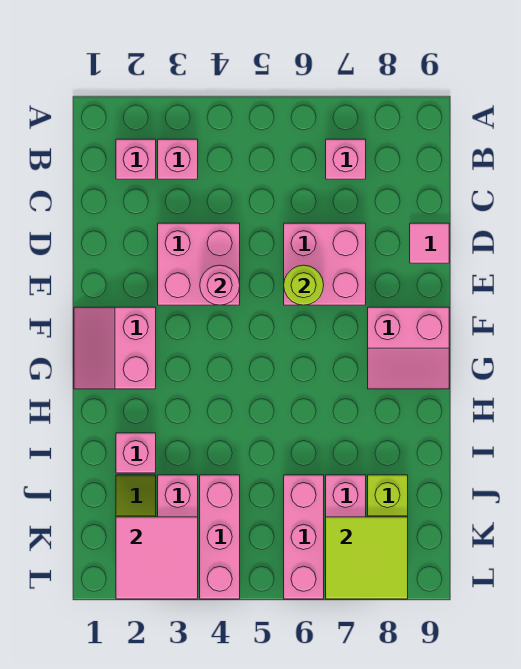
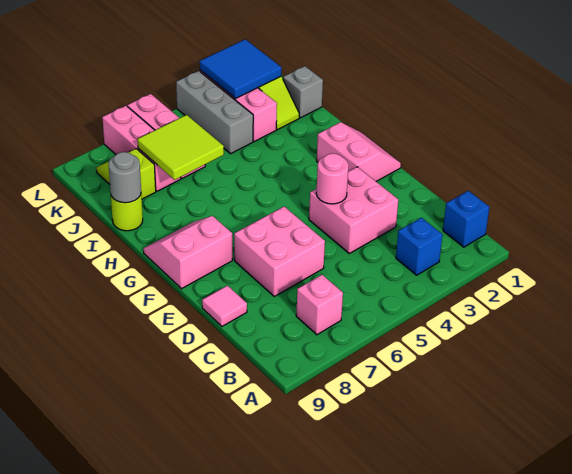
none -> blue brick B1 level 1
pink brick B2 level 1 -> none
pink brick B3 level 1 -> blue brick B3 level 1
lime round brick E6 level 2 -> lime round brick I9 level 1
pink brick I2 level 1 -> none
none -> grey round brick I9 level 2
none -> grey brick J1 level 1
pink brick J4:L4 level 1 -> grey brick J4:L4 level 1
pink tile K2:L3 level 2 -> blue tile K2:L3 level 2
lime tile K7:L8 level 2 -> lime tile I6:J7 level 2

